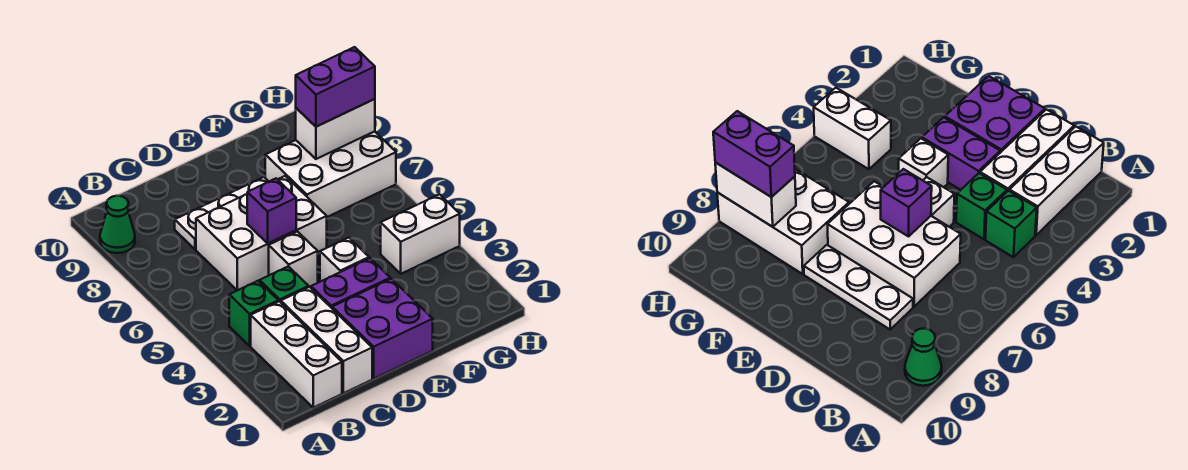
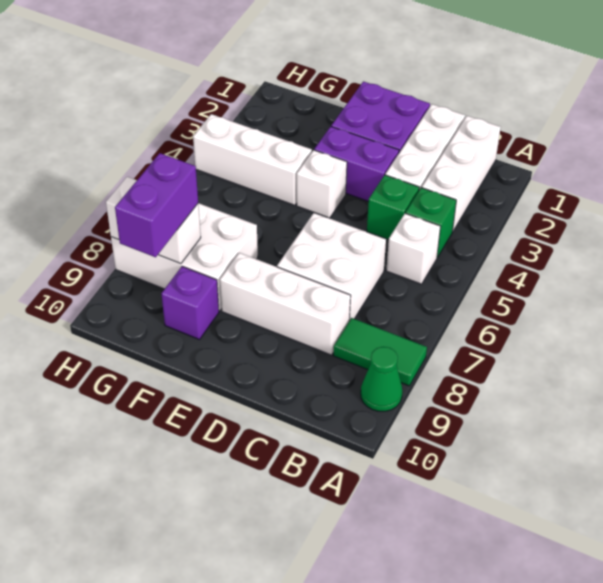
none -> green tile A8:B8 level 1
white brick C6:E7 level 1 -> white brick C6:D7 level 1
white plate C8:E8 level 1 -> white brick C8:E8 level 1
white brick D5 level 1 -> white brick B5 level 1
purple brick D6 level 2 -> purple brick F9 level 1
white brick G4:H4 level 1 -> white brick F4:H4 level 1
purple brick G8:H8 level 3 -> purple brick G8:G9 level 3

